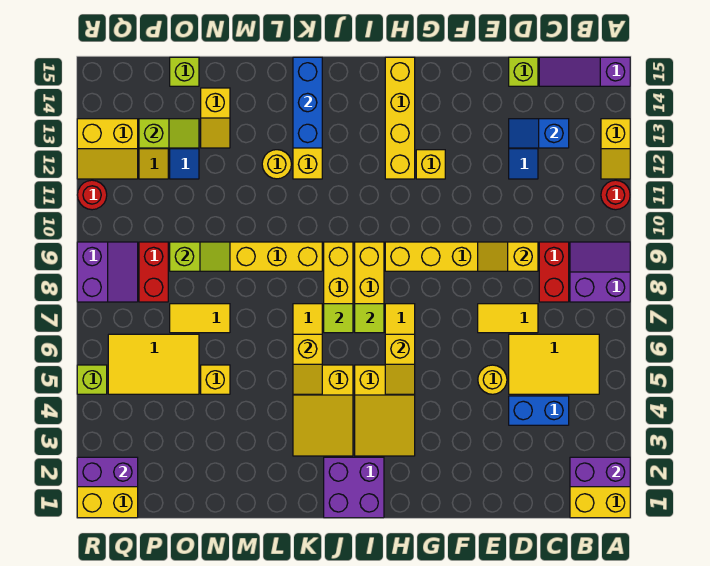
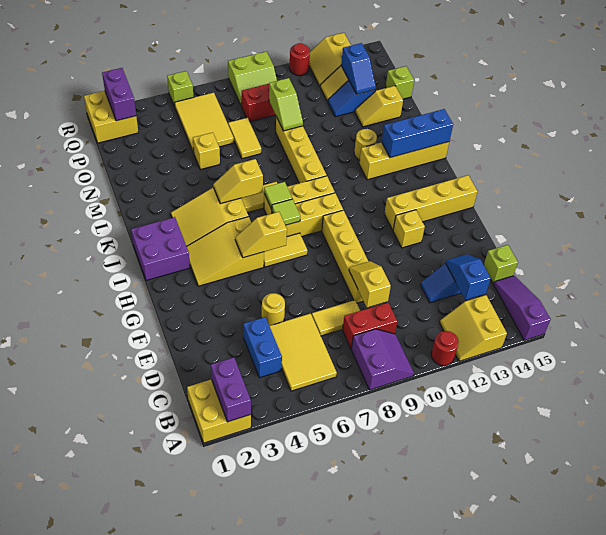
yellow slope A12:A13 level 1 top 13 -> yellow slope A12:B13 level 1 top 13
yellow tile D7:E7 level 1 -> yellow tile D7:D8 level 1
lime slope O13:P13 level 2 top P -> blue slope O13:P13 level 2 top P
purple slope Q8:R9 level 1 top R -> lime slope Q8:R9 level 1 top R

